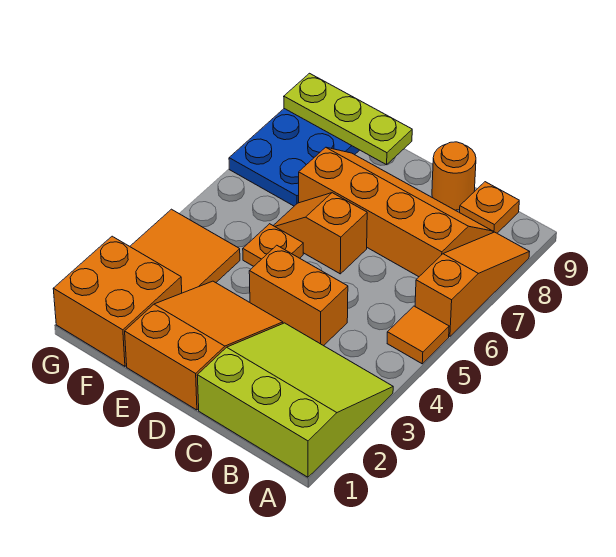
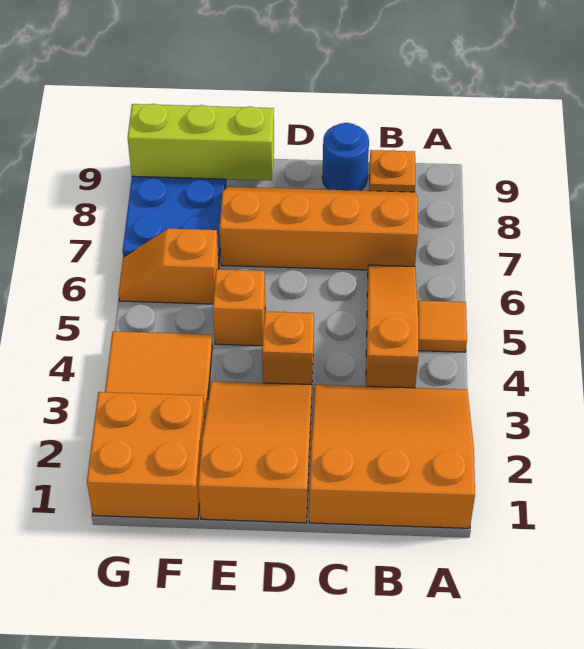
lime slope A1:C3 level 1 top 1 -> orange slope A1:C3 level 1 top 1
orange slope A6:A8 level 1 top 6 -> orange slope B4:B6 level 1 top 4
orange brick C4:D4 level 1 -> orange brick D4 level 1
orange round brick C9 level 1 -> blue round brick C9 level 1
orange slope D6:E6 level 1 top D -> orange slope F6:G6 level 1 top F
orange plate E5 level 1 -> orange brick E5 level 1
lime plate E9:G9 level 2 -> lime brick E9:G9 level 2

